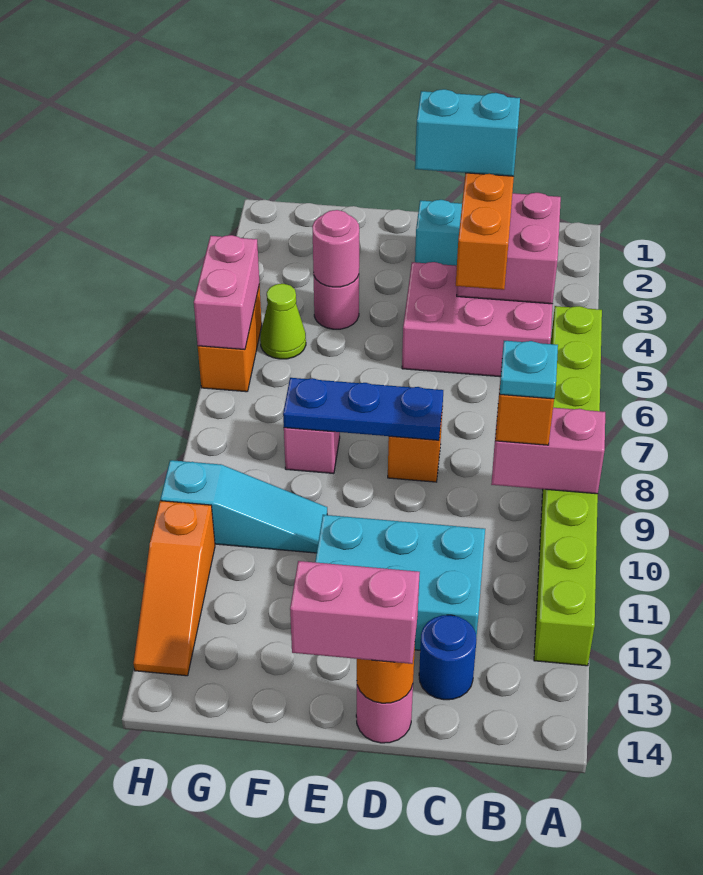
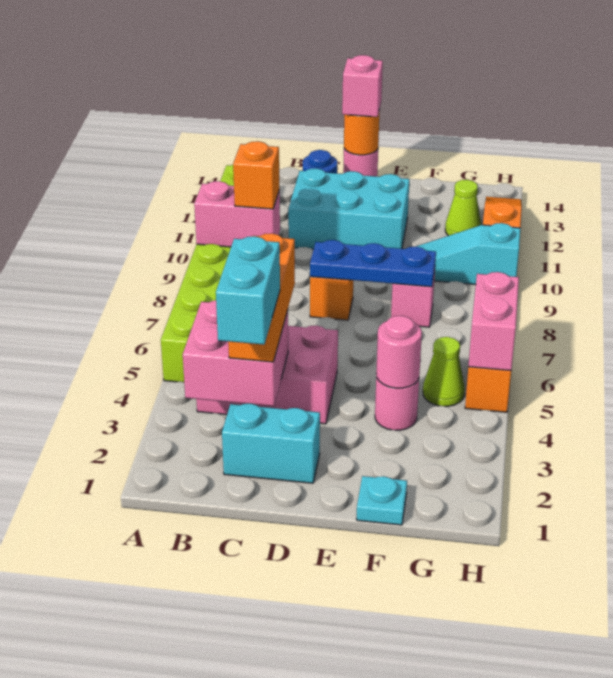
cyan plate B9 level 4 -> cyan plate F1 level 1
cyan brick C3:D3 level 4 -> cyan brick C2:C3 level 4
pink brick D14:E14 level 3 -> pink brick D14 level 3
none -> lime cone G12 level 1

